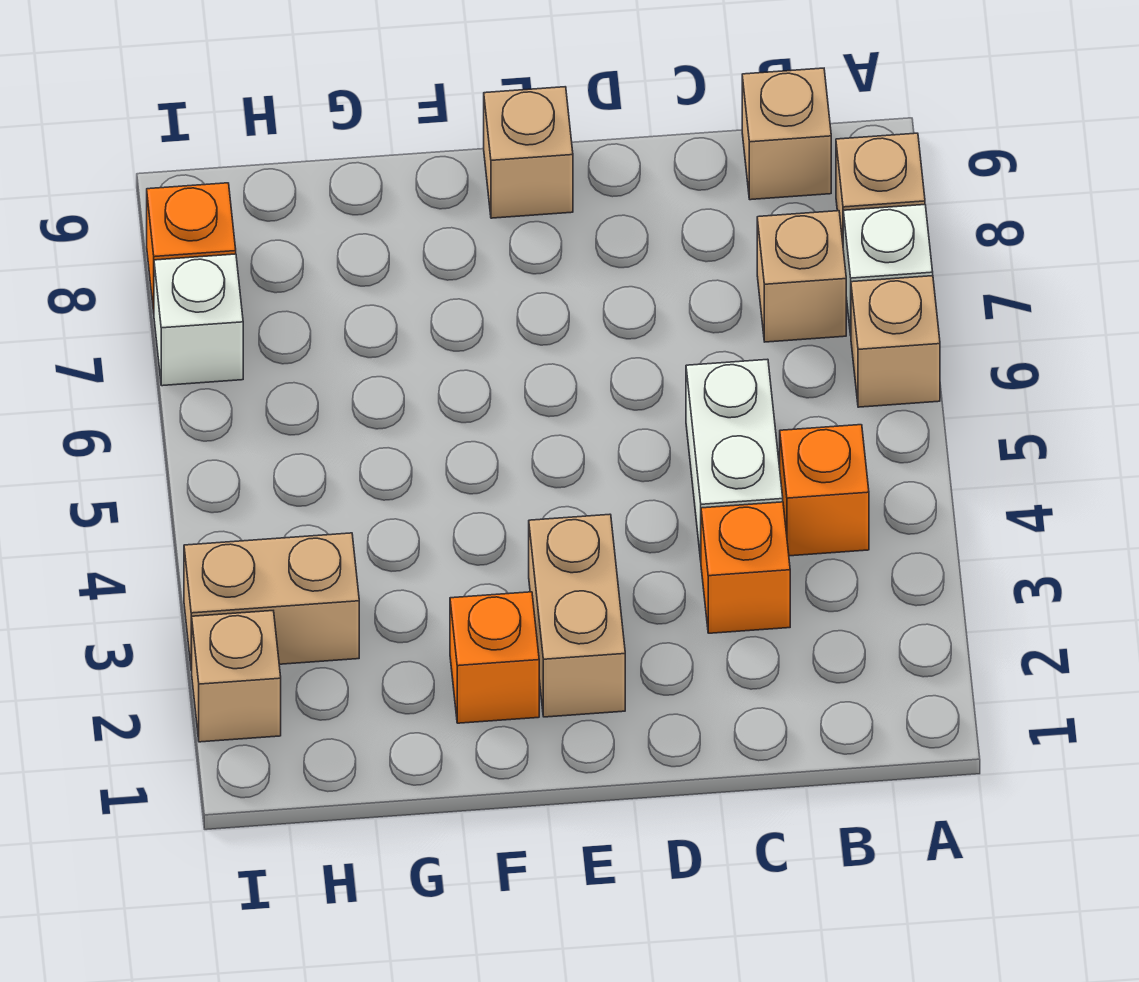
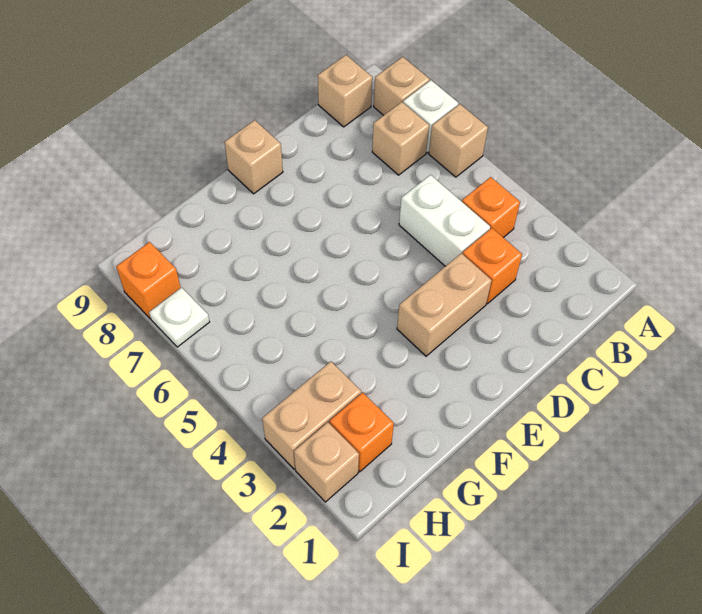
tan brick E2:E3 level 1 -> tan brick D3:E3 level 1
orange brick F2 level 1 -> orange brick H2 level 1
white brick I7 level 1 -> white plate I7 level 1

